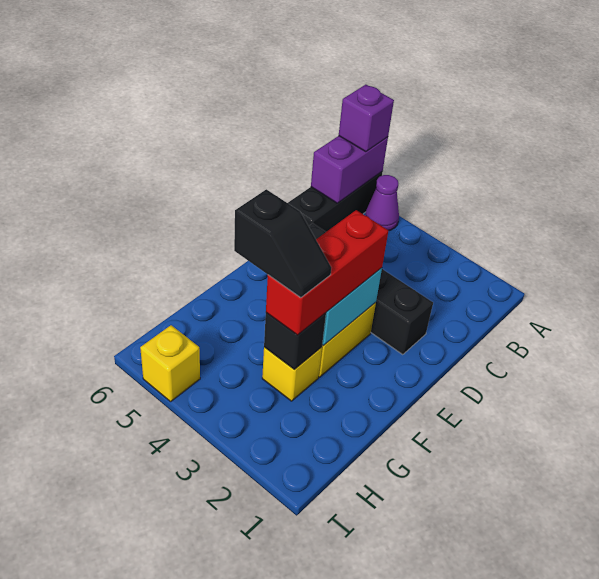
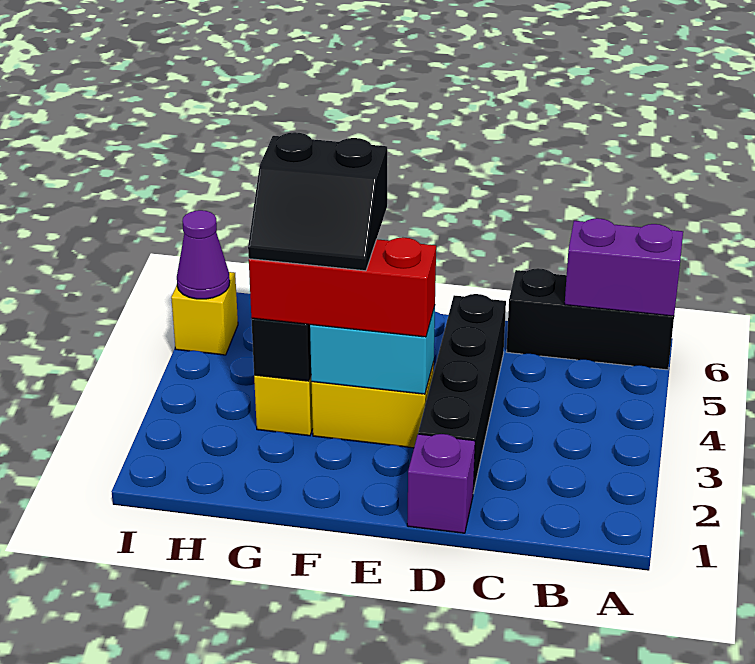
purple cone A5 level 1 -> purple cone I5 level 2
purple brick A6 level 3 -> purple brick D1 level 1
black slope G3:G4 level 4 top 4 -> black slope F3:G4 level 4 top 4

